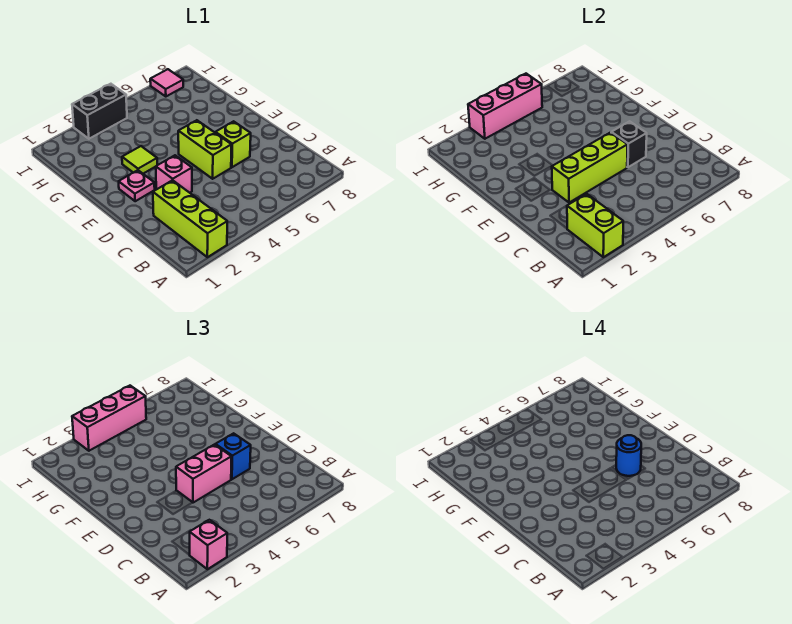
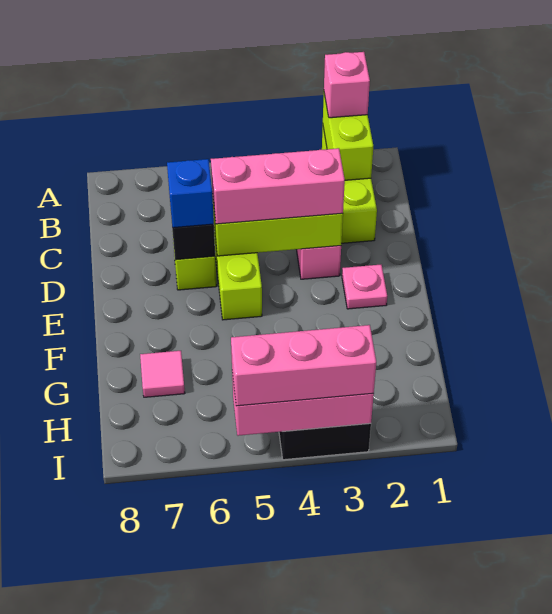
pink brick D4:D5 level 3 -> pink brick D3:D5 level 3
blue round brick D6 level 4 -> none
lime tile F3 level 1 -> none
pink tile I7 level 1 -> pink tile G7 level 1

